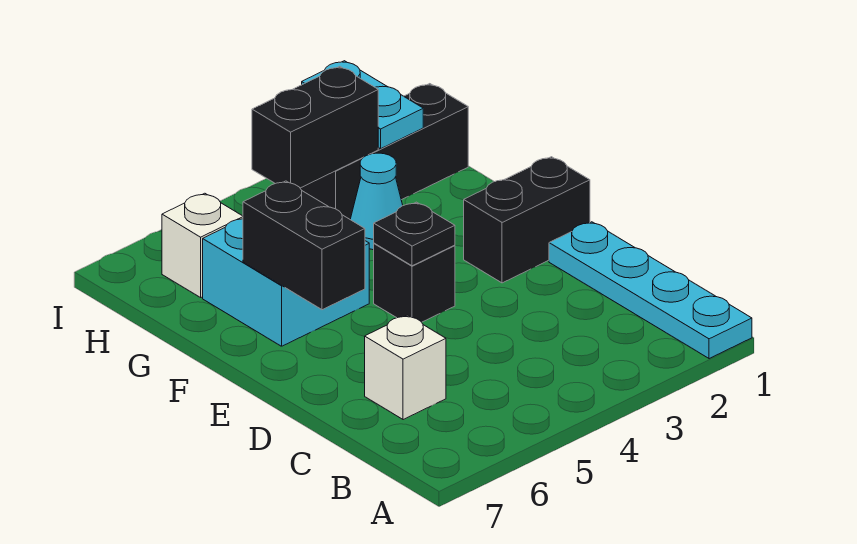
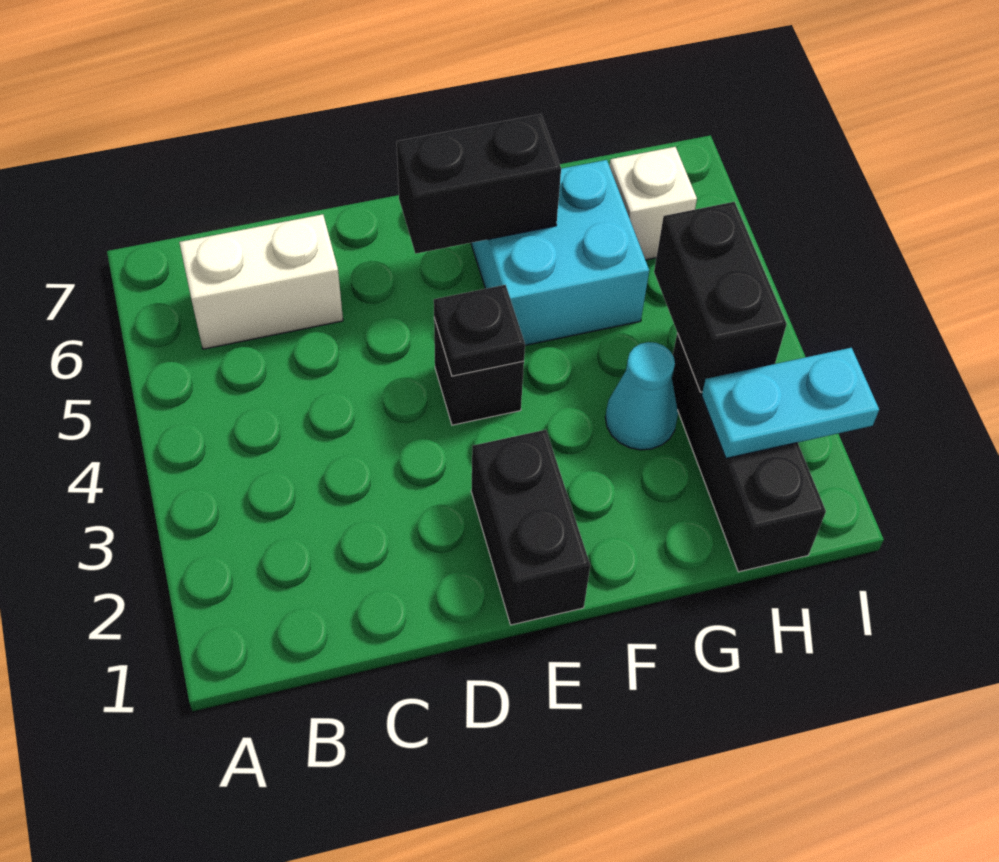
cyan plate A1:D1 level 1 -> none
white brick C6 level 1 -> white brick B6:C6 level 1

